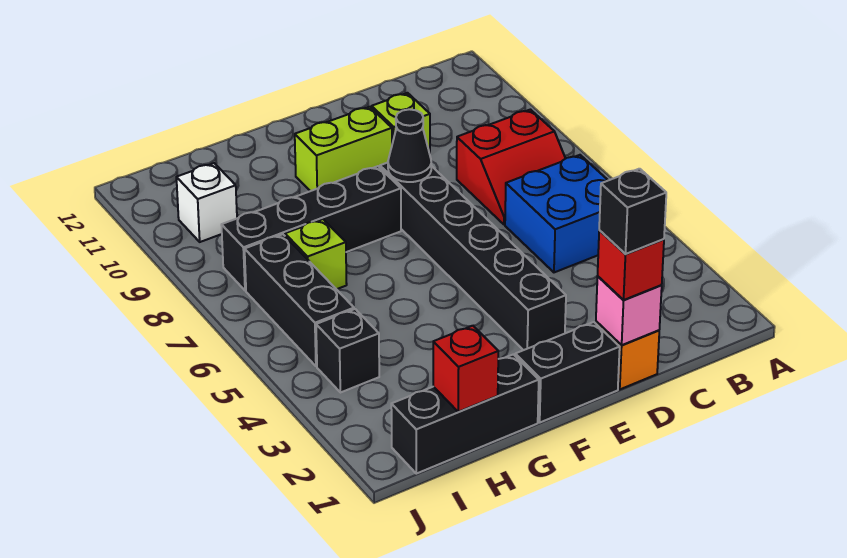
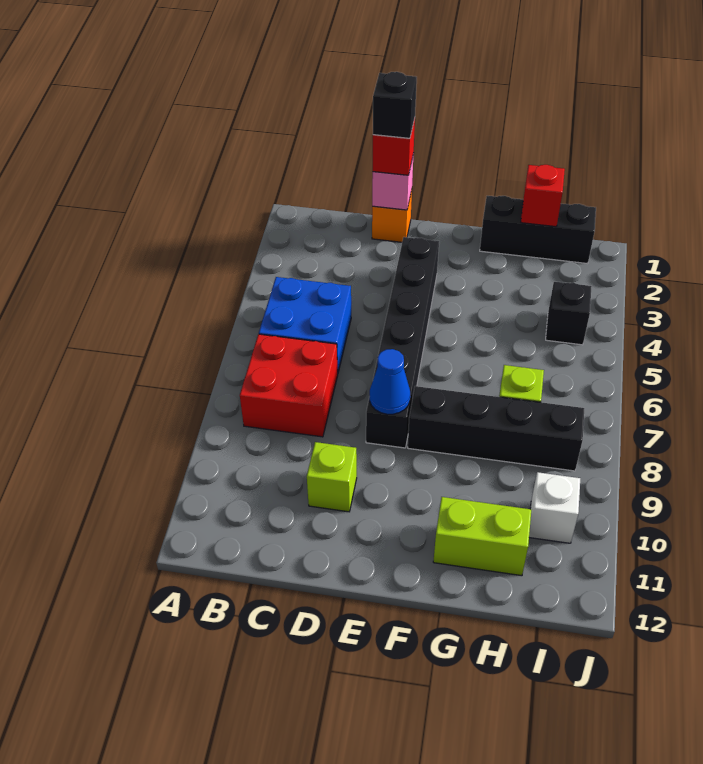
red slope B7:C8 level 1 top 8 -> red brick B7:C8 level 1
black brick E1:F1 level 1 -> none
black cone E8 level 2 -> blue cone E8 level 2
lime brick E10:F10 level 1 -> lime brick G11:H11 level 1
black brick I5:I7 level 1 -> none

